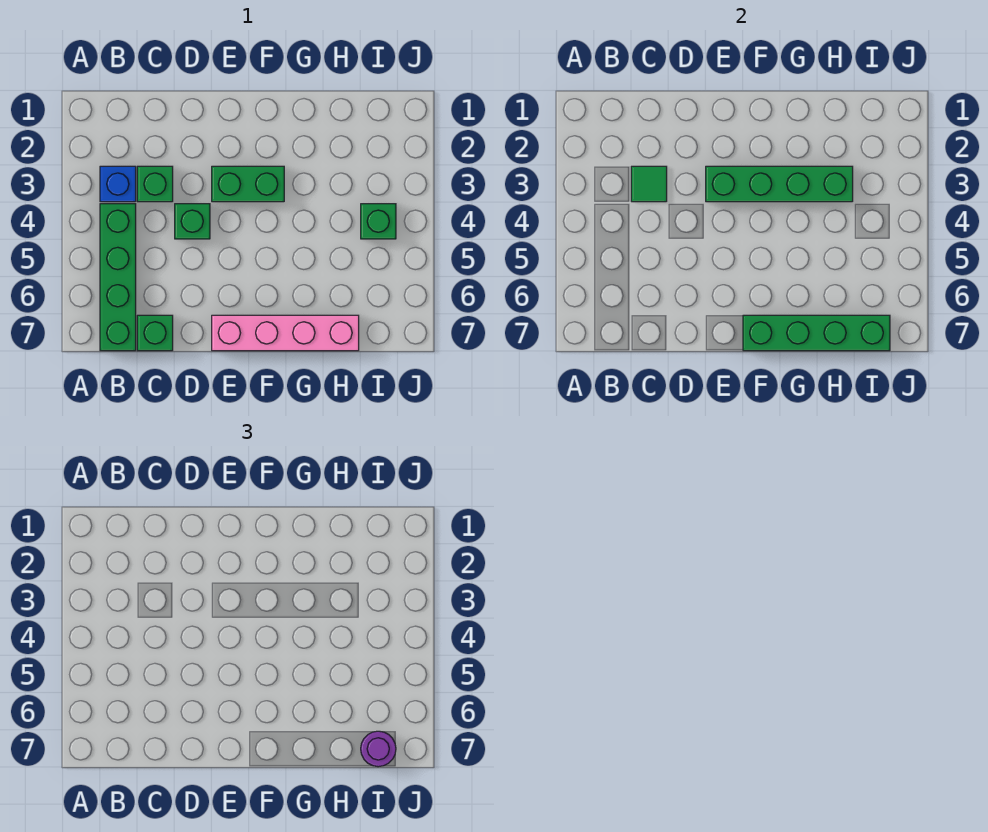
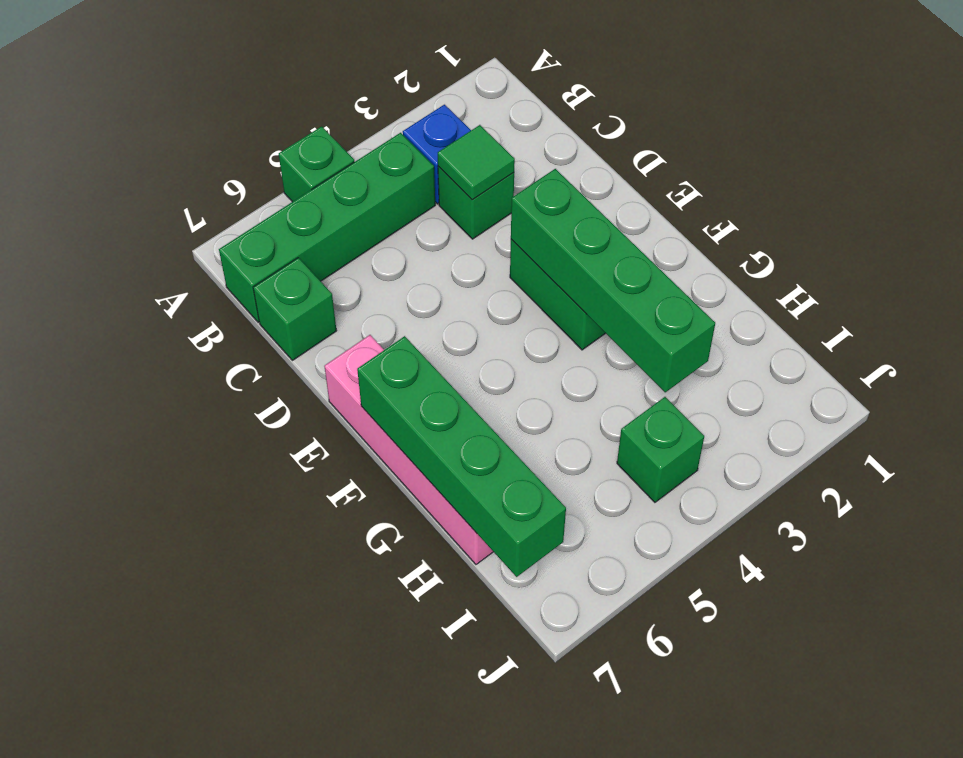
green brick D4 level 1 -> green brick A5 level 1
purple round brick I7 level 3 -> none

